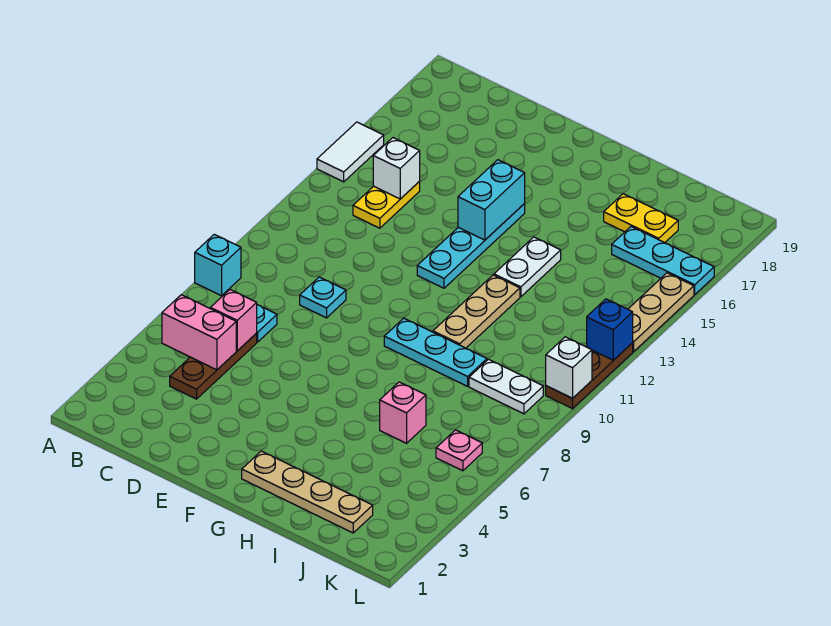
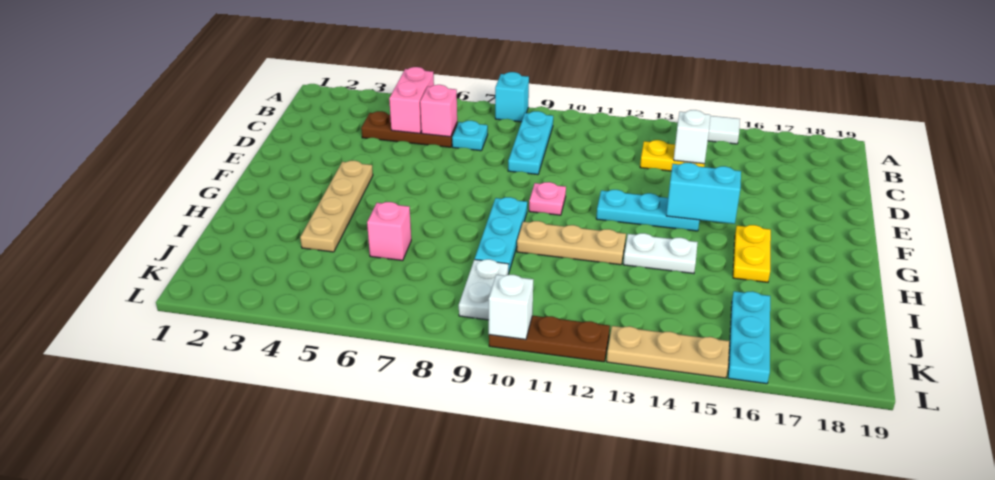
cyan plate D9 level 1 -> cyan plate B9:D9 level 1
cyan plate F12:F15 level 1 -> cyan plate F12:F14 level 1
tan plate G2:J2 level 1 -> tan plate F4:I4 level 1
yellow plate I17:J17 level 1 -> yellow plate G16:H16 level 1
pink plate K6 level 1 -> pink plate F10 level 1
blue brick L12 level 2 -> none

